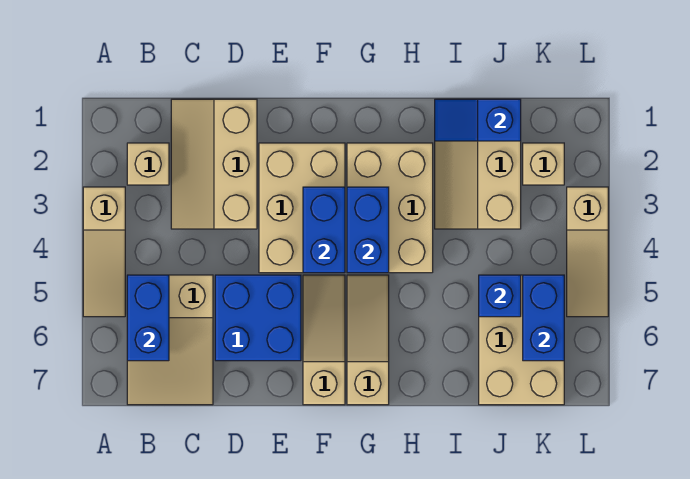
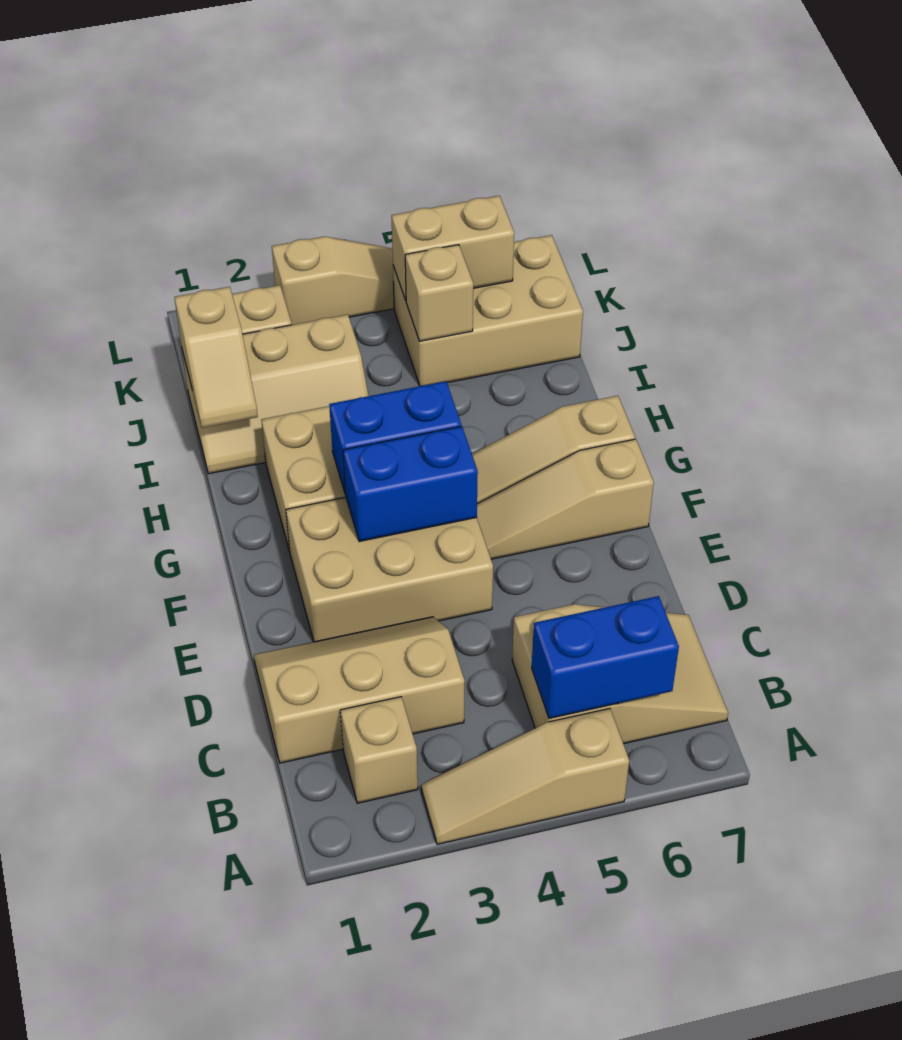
tan slope A3:A5 level 1 top 3 -> tan slope A3:A5 level 1 top 5
tan slope C1:D3 level 1 top D -> tan slope C1:D3 level 1 top C
blue brick D5:E6 level 1 -> none
blue slope I1:J1 level 2 top J -> tan slope I1:J1 level 2 top J
blue brick J5 level 2 -> tan brick J5 level 2
blue brick K5:K6 level 2 -> tan brick K5:K6 level 2

